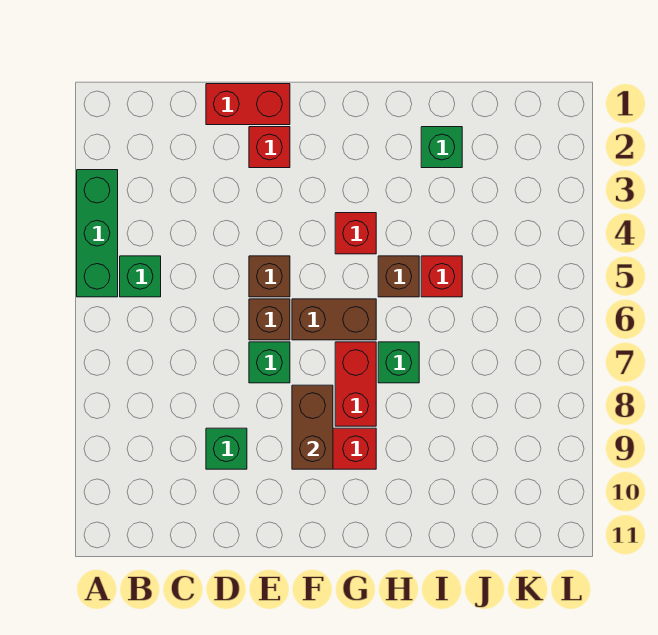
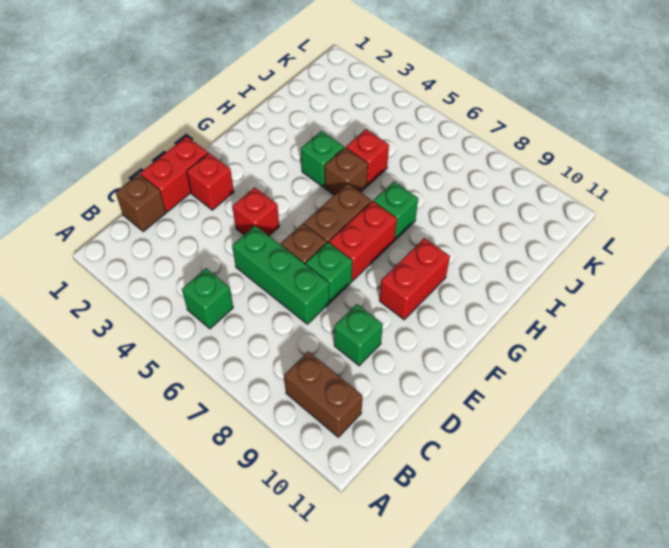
green brick A3:A5 level 1 -> green brick D5:D7 level 1
brown brick E5 level 1 -> brown brick C1 level 1
brown brick F8:F9 level 2 -> brown brick B9:B10 level 1
red brick G4 level 1 -> red brick E4 level 1
red brick G7:G8 level 1 -> red brick F7:G7 level 1
green brick I2 level 1 -> green brick H4 level 1

